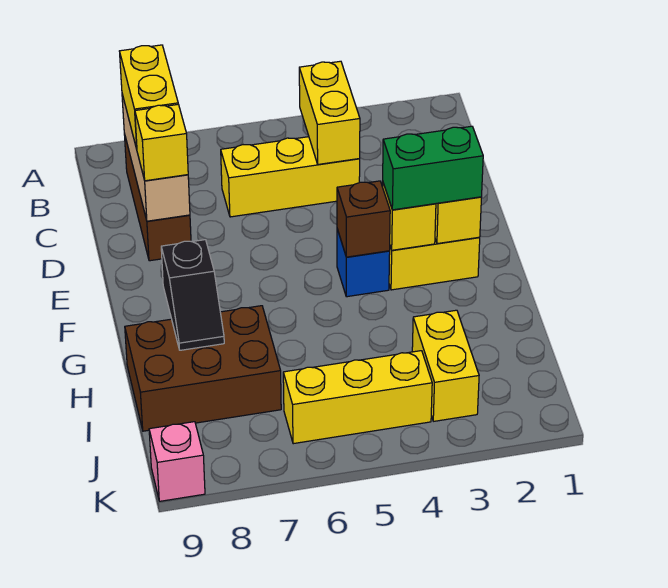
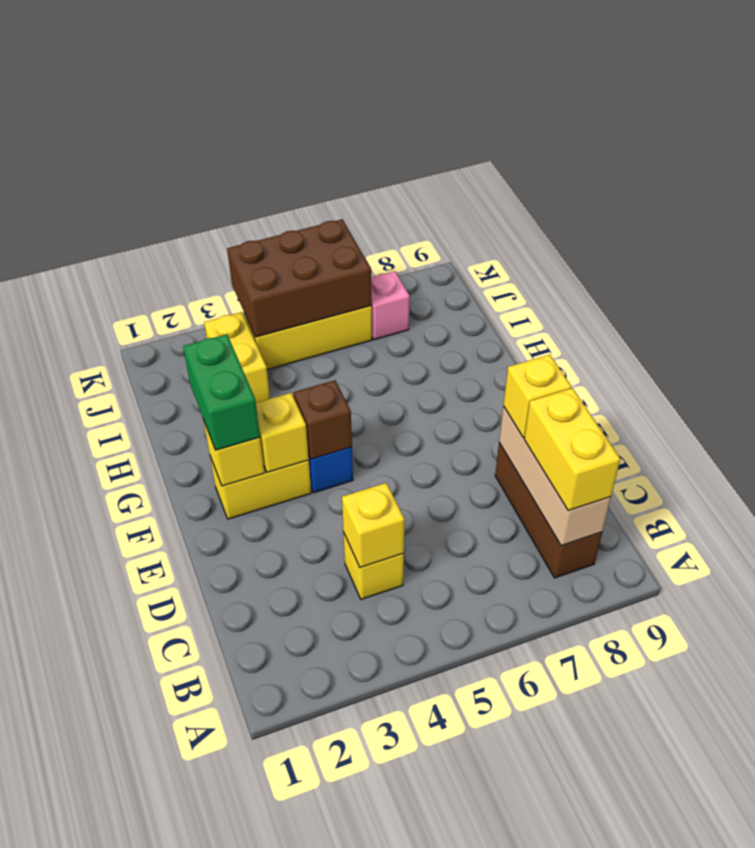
yellow brick B4:C4 level 2 -> yellow brick C4 level 2
yellow brick C4:C6 level 1 -> yellow brick C4 level 1
green brick F2:F3 level 3 -> green brick F2:G2 level 3
black slope G8:H8 level 2 top G -> none
brown brick H7:I9 level 1 -> brown brick J4:K6 level 2
pink brick K9 level 1 -> pink brick J7 level 1

